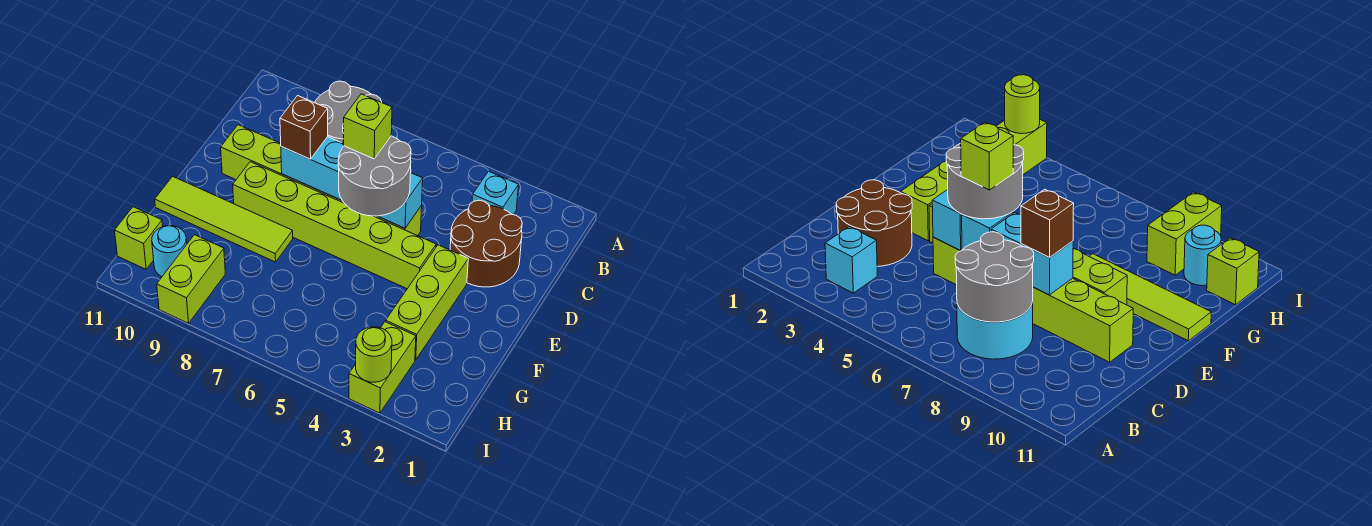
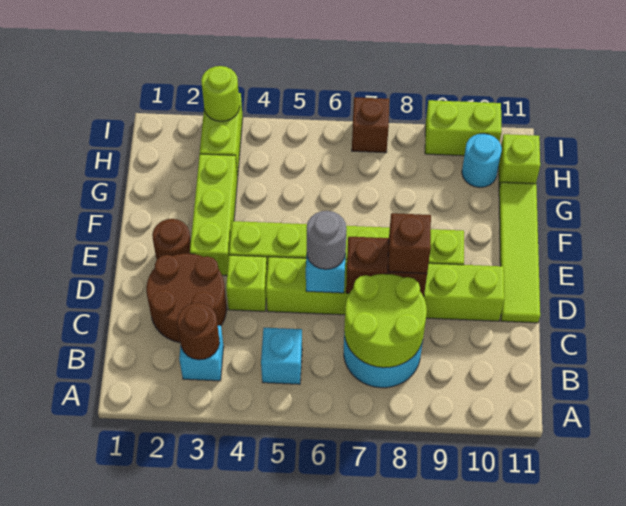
none -> brown round brick B3 level 2
grey round brick B7:C8 level 2 -> lime round brick B7:C8 level 2
cyan brick D5 level 2 -> cyan brick B5 level 1
grey round brick D5:E6 level 3 -> grey round brick D6 level 3
lime brick D6 level 4 -> lime brick D4 level 1
cyan brick D7:D8 level 2 -> brown brick D7:D8 level 2
none -> brown round brick E2 level 1
lime tile F8:F11 level 1 -> lime tile D11:G11 level 1
lime brick H9:I9 level 1 -> lime brick I9:I10 level 1
none -> brown brick I7 level 1

